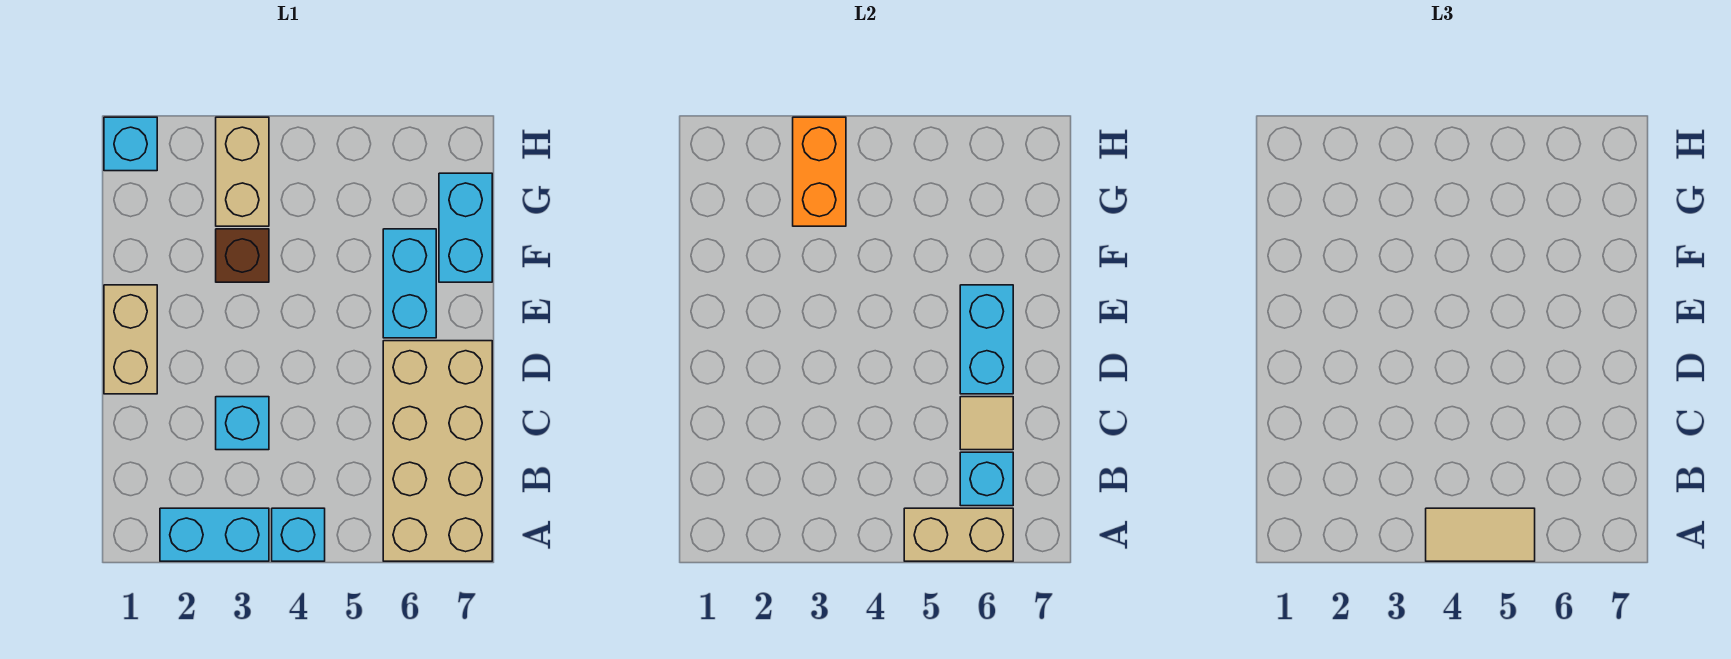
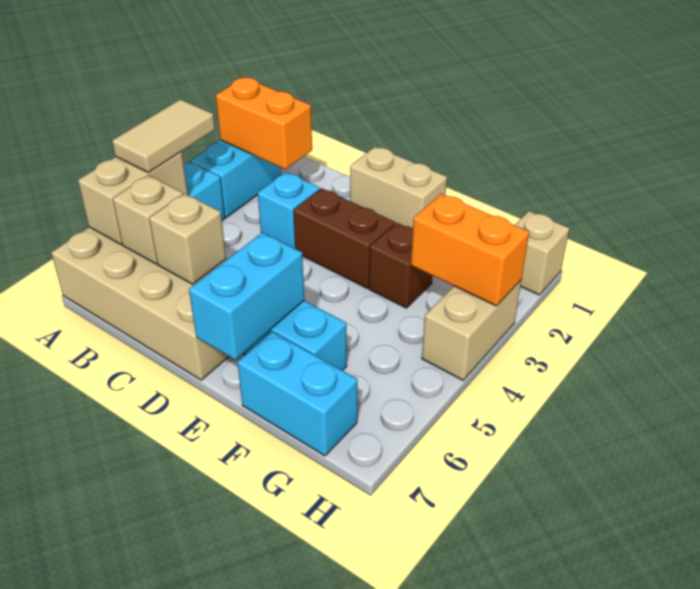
none -> orange brick A2:B2 level 2
cyan brick B6 level 2 -> tan brick B6 level 2
tan tile C6 level 2 -> tan brick C6 level 2
none -> brown brick D3:E3 level 1
cyan brick D6:E6 level 2 -> cyan brick E6:E7 level 2
tan brick G3:H3 level 1 -> tan brick H3:H4 level 1
cyan brick H1 level 1 -> tan brick H1 level 1

